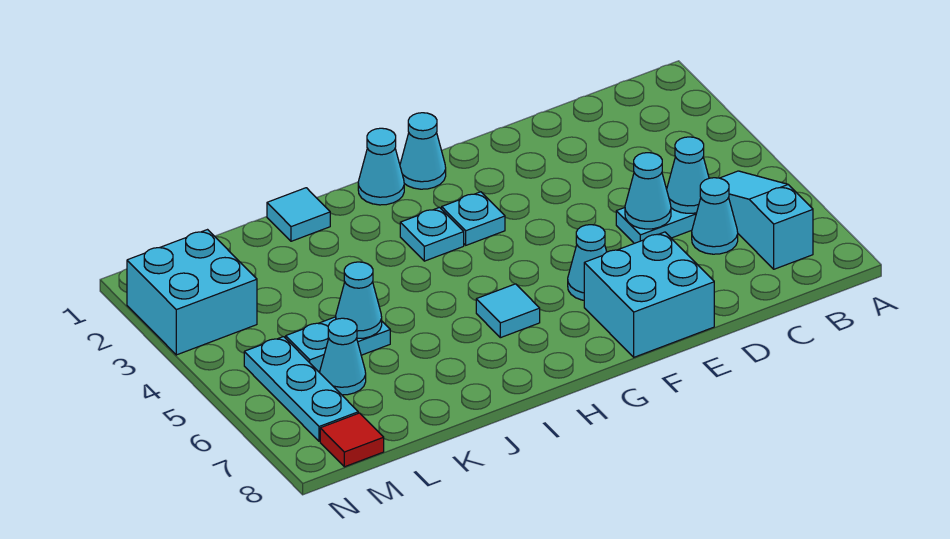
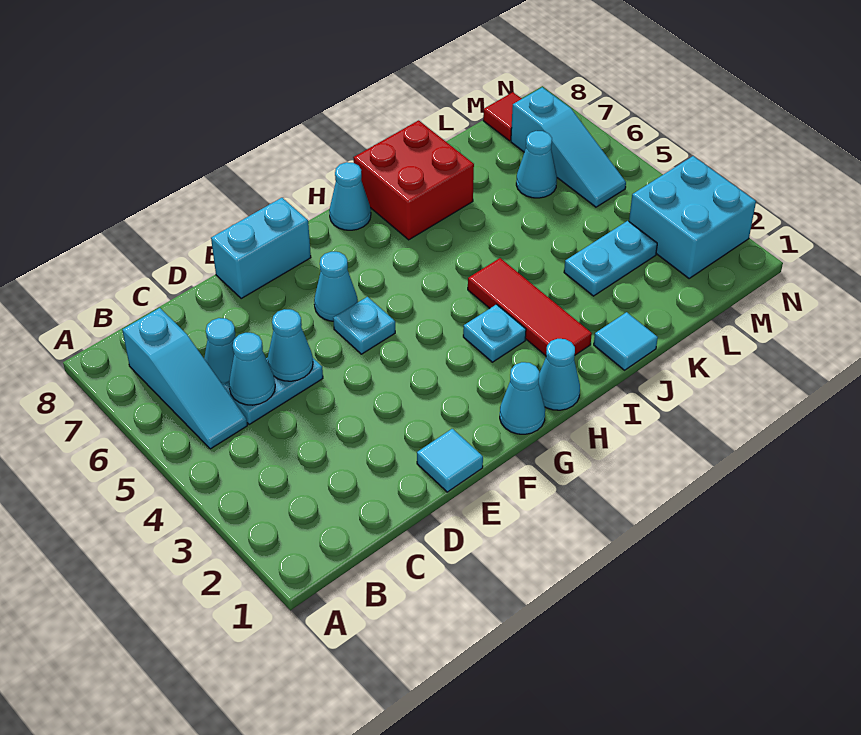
cyan brick E7:F8 level 1 -> cyan brick E8:F8 level 1
cyan plate G3 level 1 -> cyan plate F5 level 1
cyan tile H6 level 1 -> cyan tile E1 level 1
none -> red tile I2:I4 level 1
none -> red brick I7:J8 level 1
cyan plate K5:L5 level 1 -> cyan plate K3:L3 level 1
cyan cone K5 level 2 -> cyan cone H8 level 1
cyan plate M5:M7 level 1 -> cyan slope M5:M7 level 1 top 7

